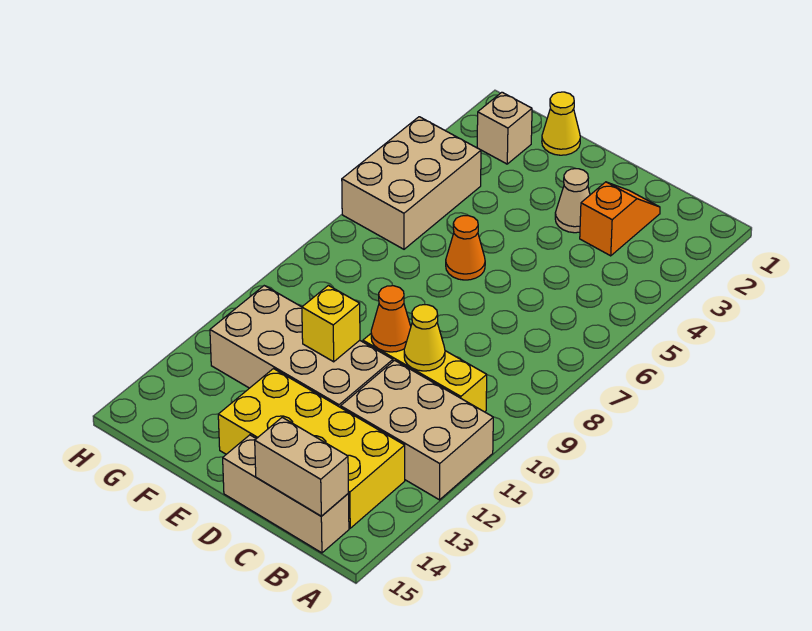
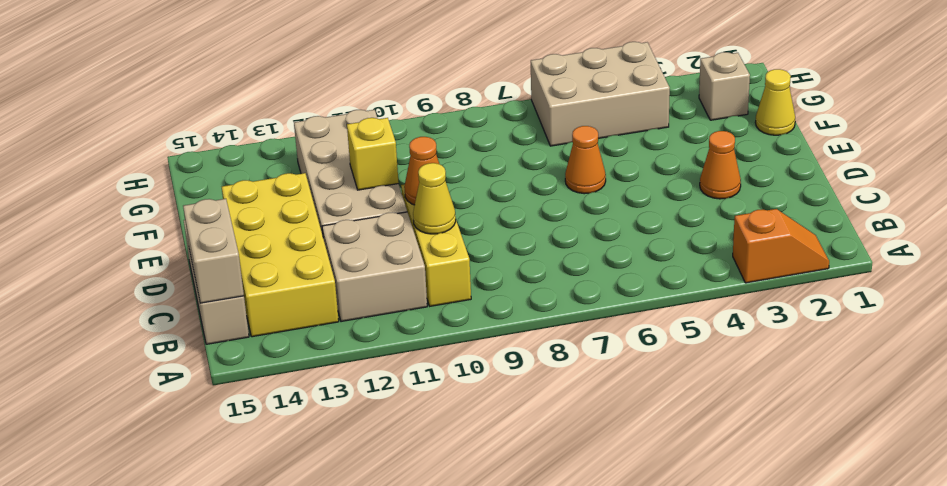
tan brick A11:C12 level 1 -> tan brick B11:C12 level 1
orange slope C2:C3 level 1 top 3 -> orange slope A2:A3 level 1 top 3
tan cone D3 level 1 -> orange cone D3 level 1

